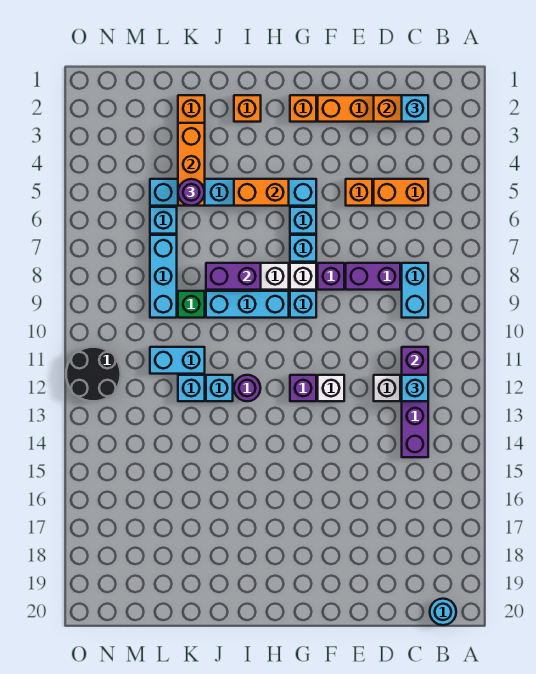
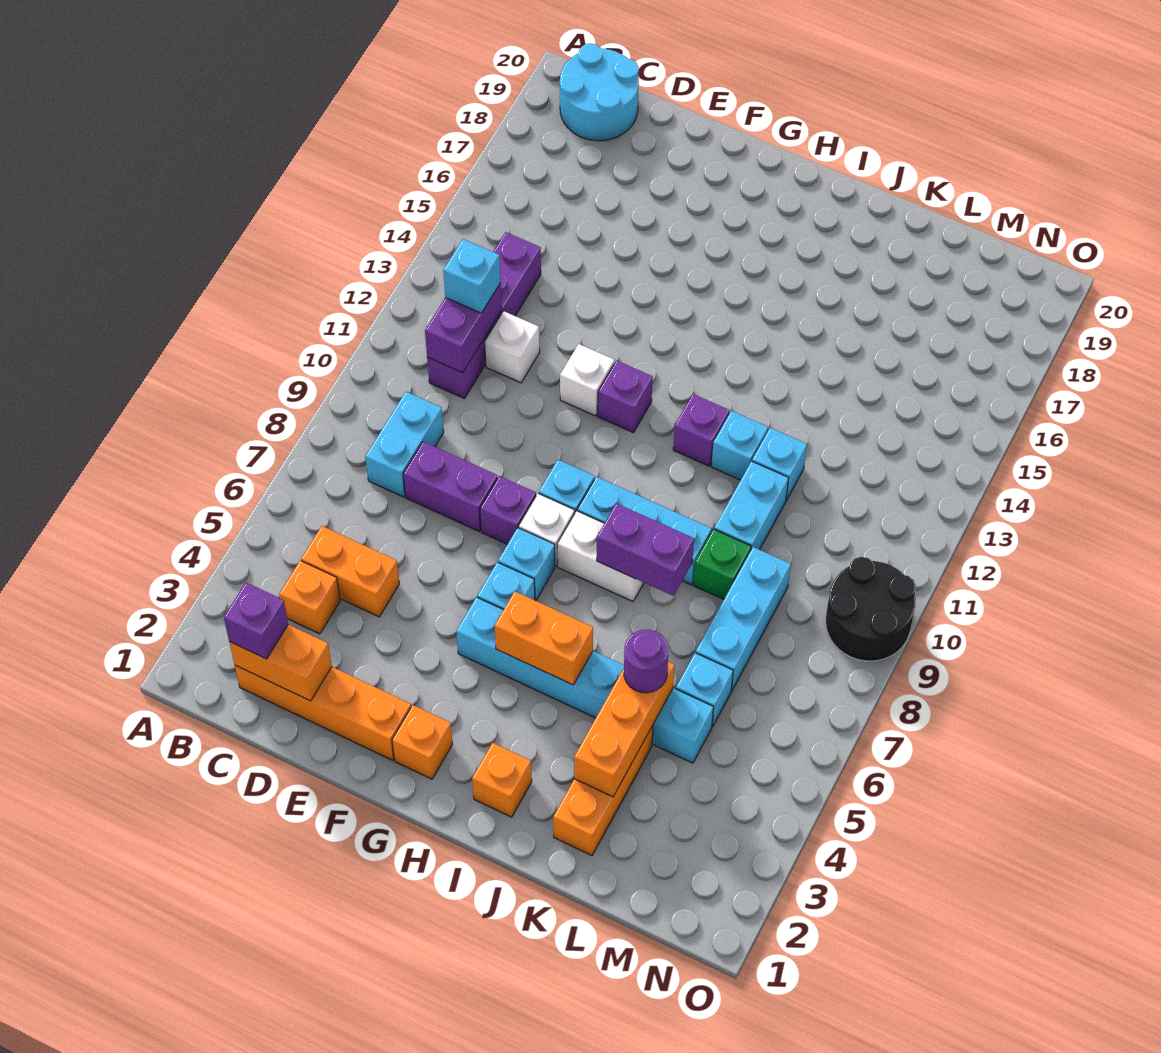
cyan round brick B20 level 1 -> cyan round brick B19:C20 level 1
cyan brick C2 level 3 -> purple brick C2 level 3
orange brick E5 level 1 -> orange brick C4 level 1
purple round brick I12 level 1 -> purple brick I12 level 1
cyan brick K11:L11 level 1 -> cyan brick K10:K11 level 1
black round brick N11:O12 level 1 -> black round brick N9:O10 level 1

